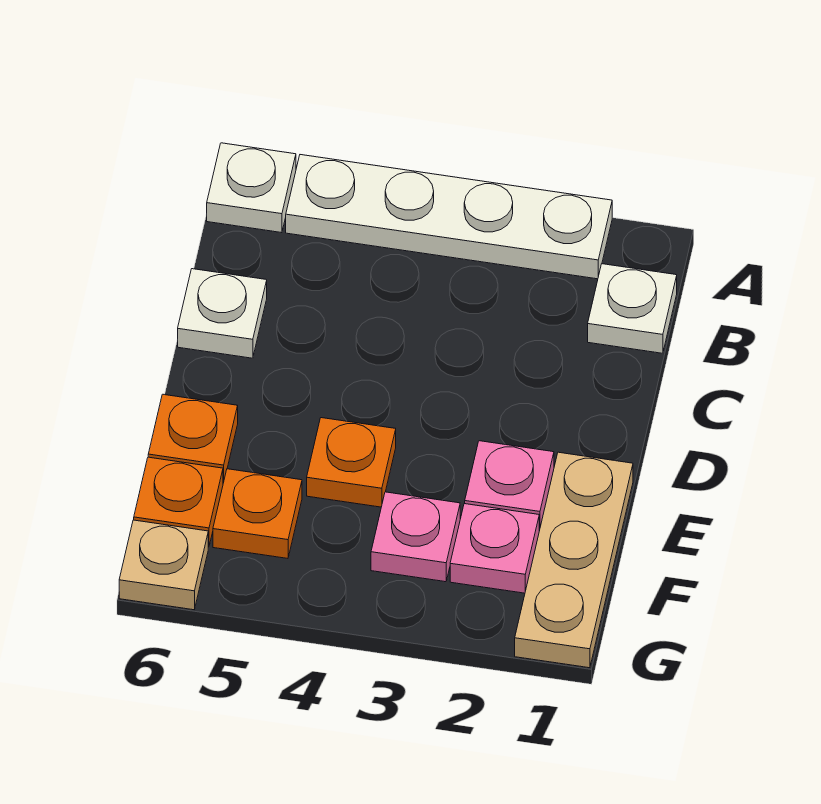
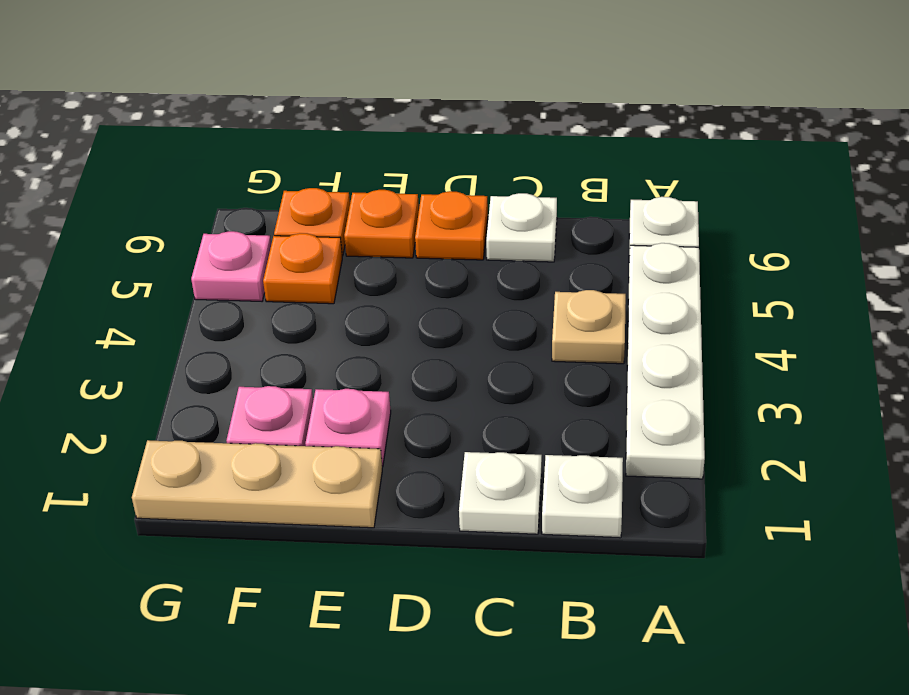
none -> white plate C1 level 1
orange plate E4 level 1 -> orange plate D6 level 1
pink plate F3 level 1 -> pink plate G5 level 1
tan plate G6 level 1 -> tan plate B4 level 1

